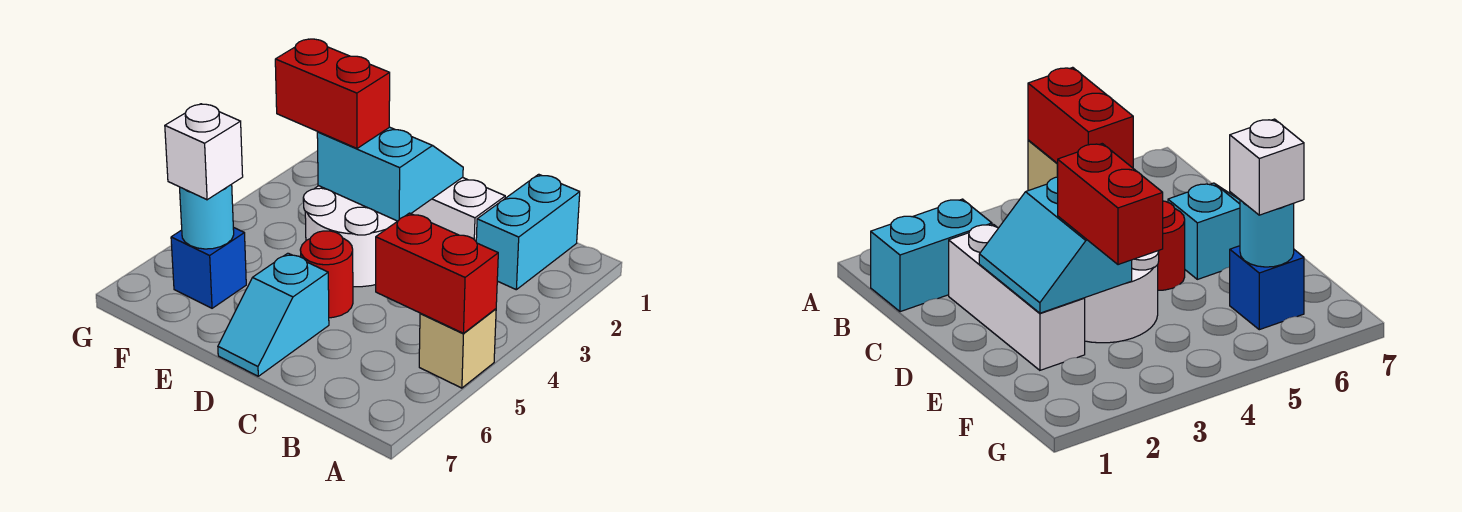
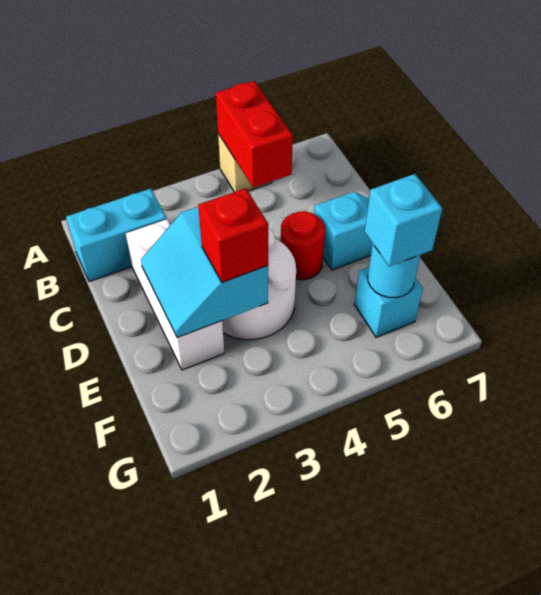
red brick E3:F3 level 3 -> red brick E3 level 3
blue brick F6 level 1 -> cyan brick F6 level 1
white brick F6 level 3 -> cyan brick F6 level 3

